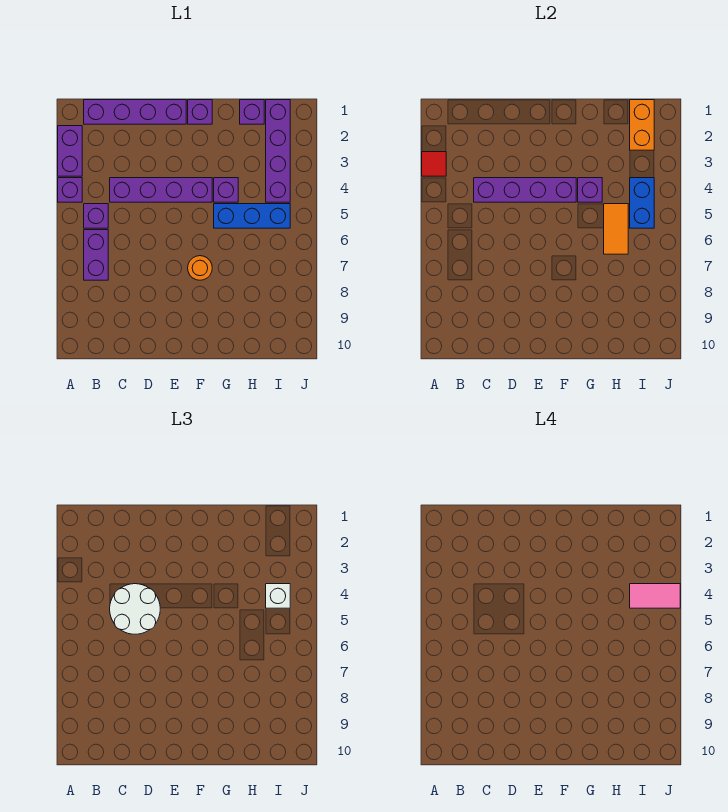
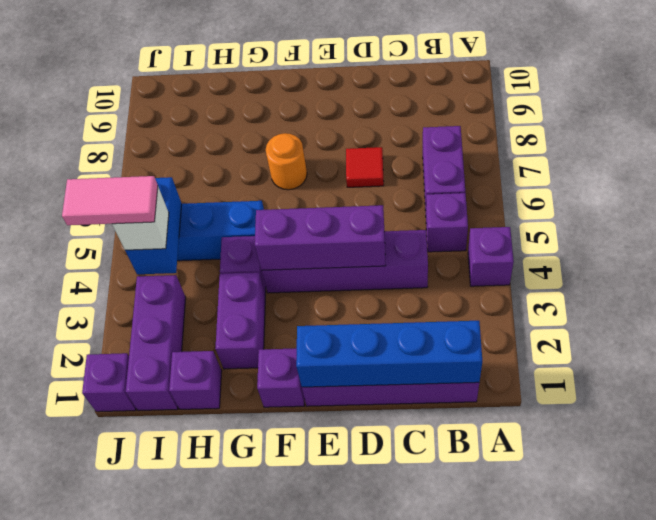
purple brick A2:A3 level 1 -> purple brick G2:G3 level 1
red tile A3 level 2 -> red tile D7 level 1
none -> blue brick B1:E1 level 2
purple brick C4:F4 level 2 -> purple brick D4:F4 level 2
white round brick C4:D5 level 3 -> none
purple brick G4 level 2 -> purple brick J1 level 1
orange tile H5:H6 level 2 -> none
purple brick I1:I4 level 1 -> purple brick I1:I3 level 1
orange brick I1:I2 level 2 -> none

